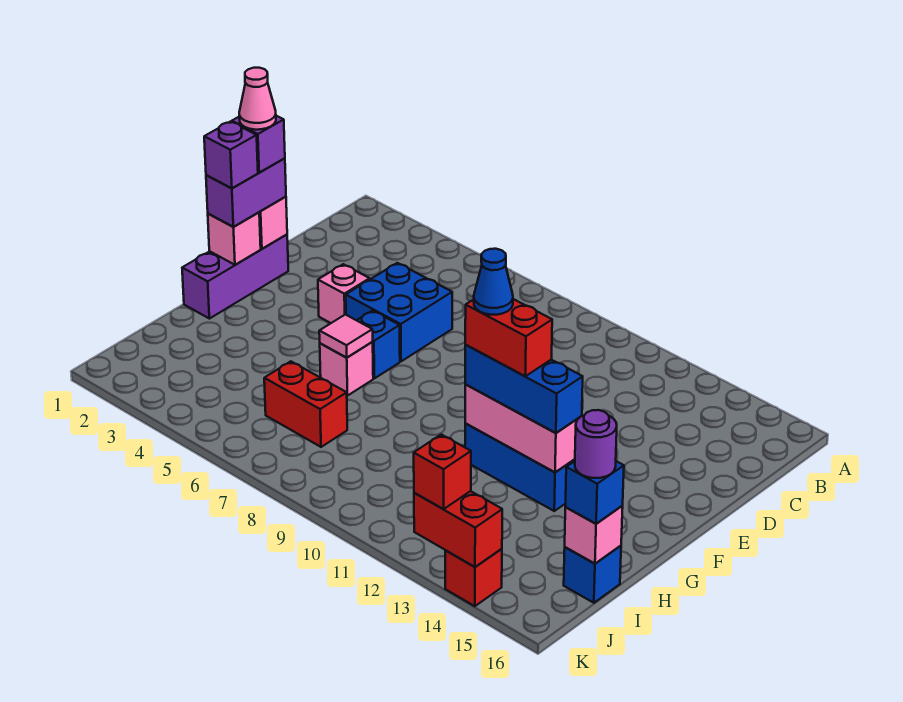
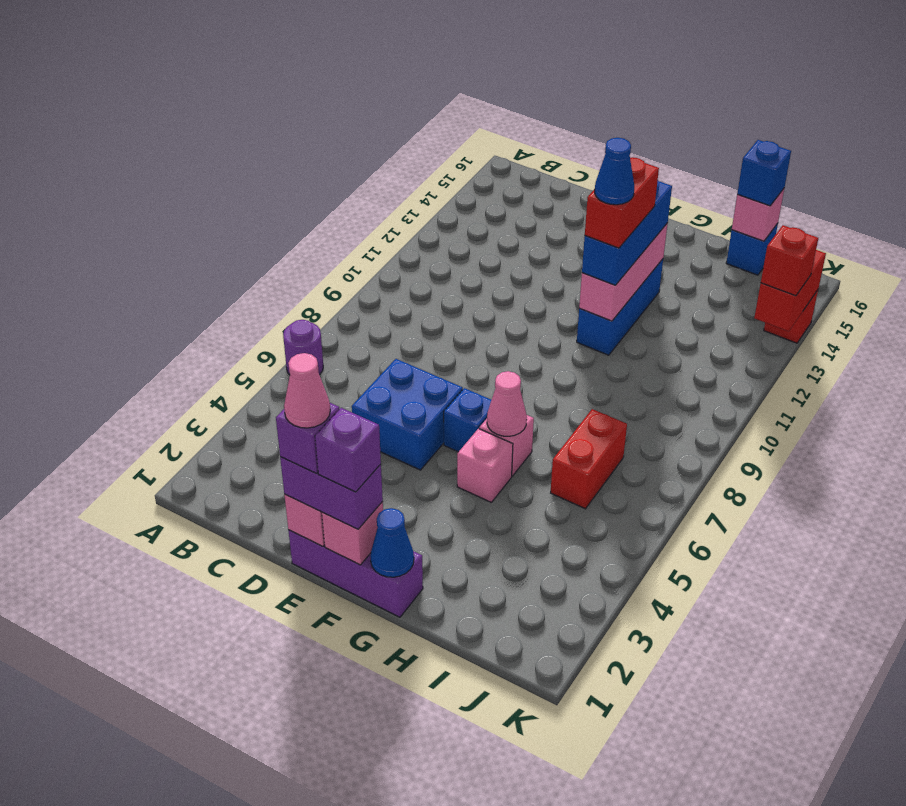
pink brick E4 level 1 -> pink brick G5 level 1
none -> blue cone G1 level 2
pink tile G6 level 2 -> pink cone G6 level 2
purple round brick I16 level 4 -> purple round brick A6 level 1

